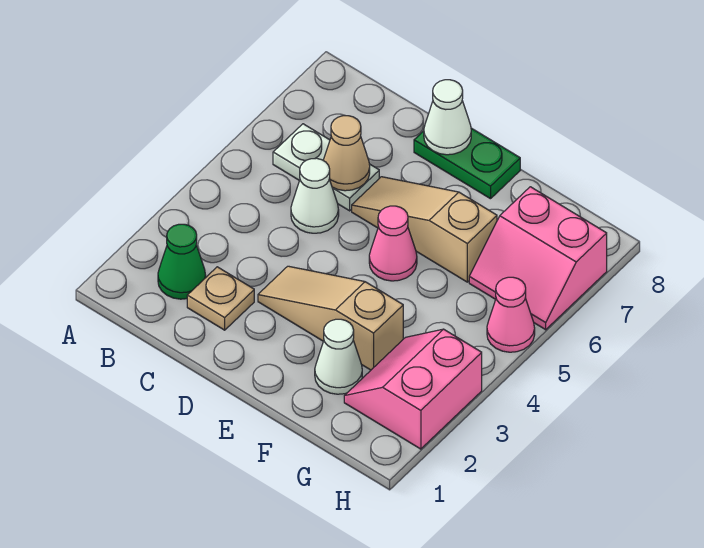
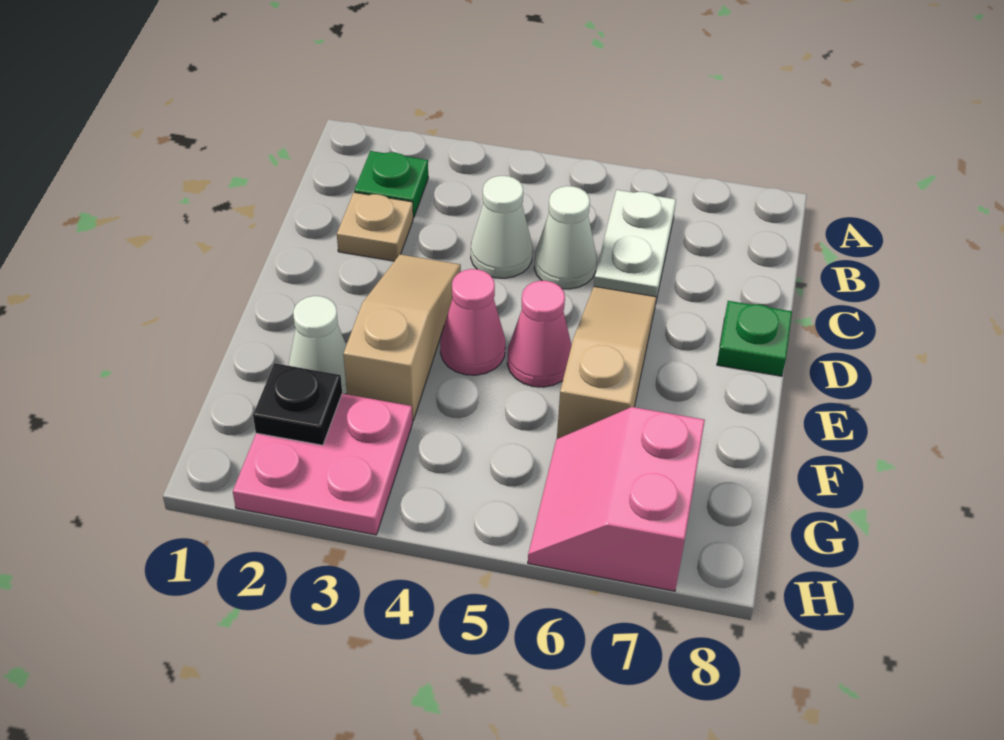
green cone B2 level 1 -> green plate B2 level 1
tan cone C6 level 2 -> none
green plate D8:E8 level 1 -> green plate D8 level 1
white cone D8 level 2 -> white cone C4 level 1
pink slope G2:H3 level 1 top H -> pink plate G2:H3 level 1
none -> black plate G2 level 2
pink cone H5 level 1 -> pink cone E4 level 1

